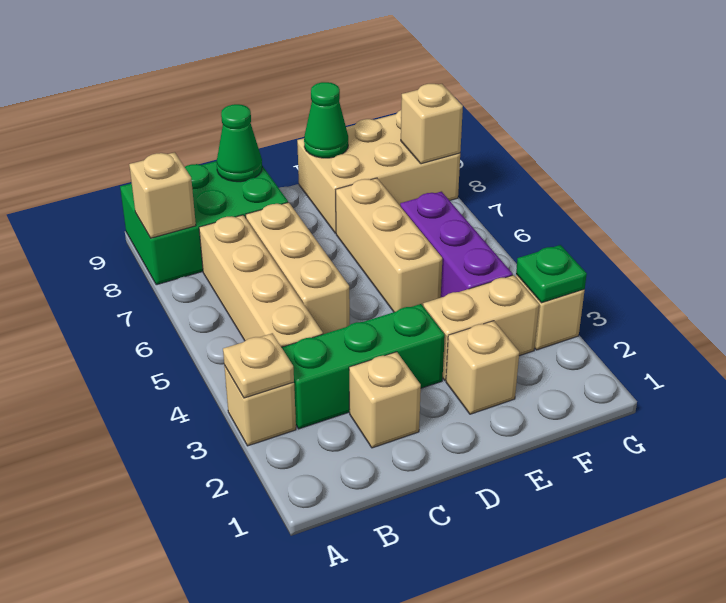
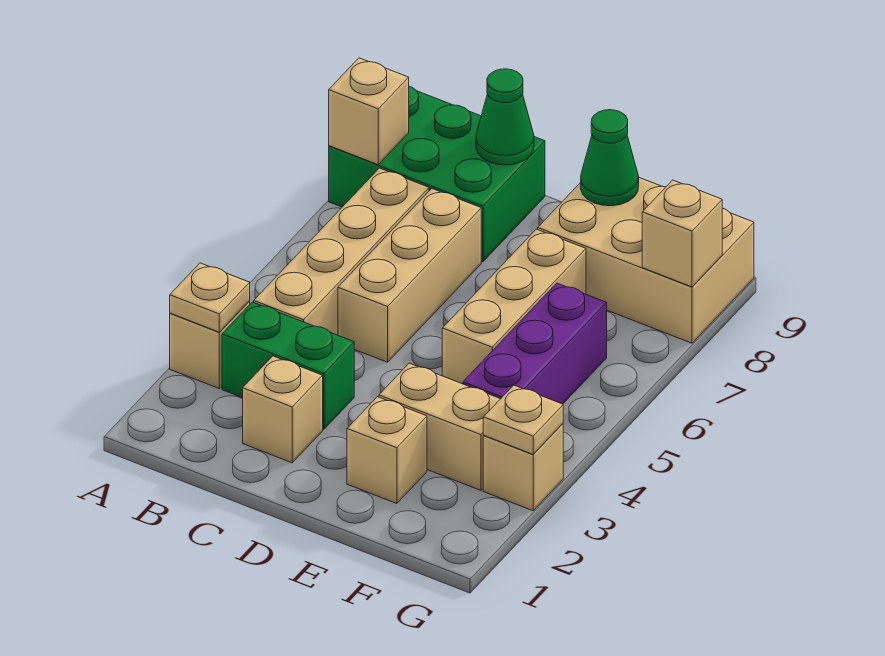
green brick B3:D3 level 1 -> green brick B3:C3 level 1
green plate G3 level 2 -> tan plate G3 level 2

